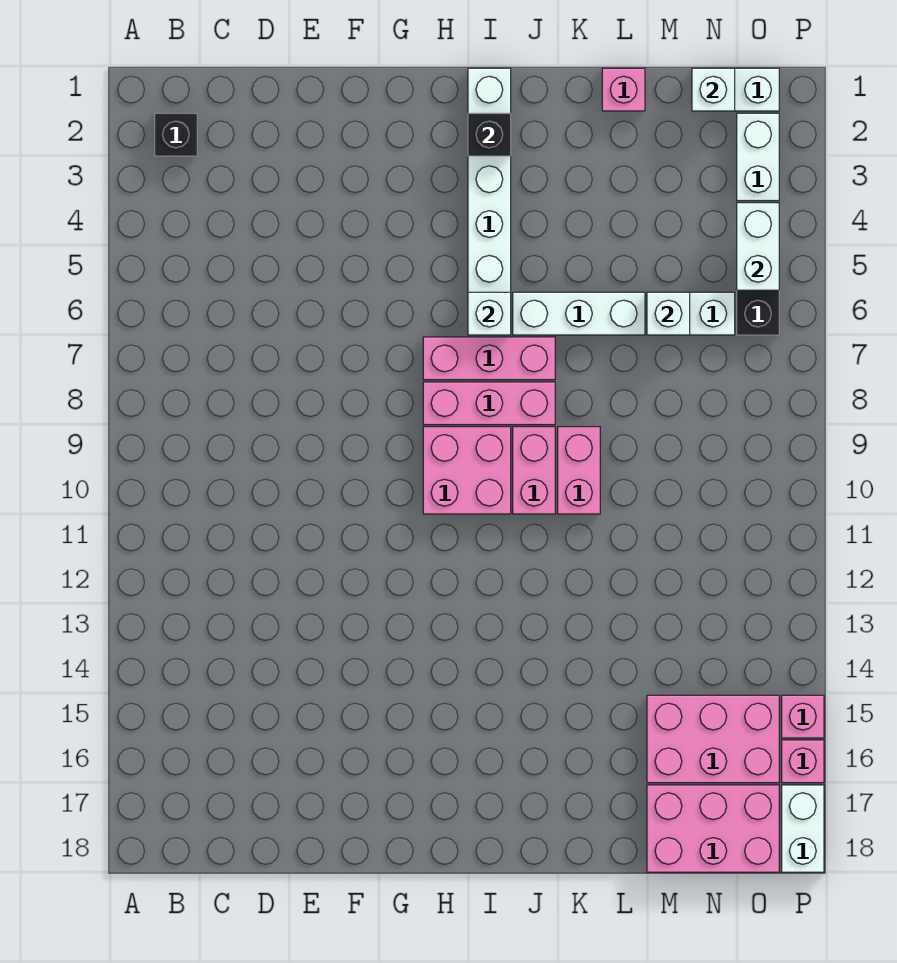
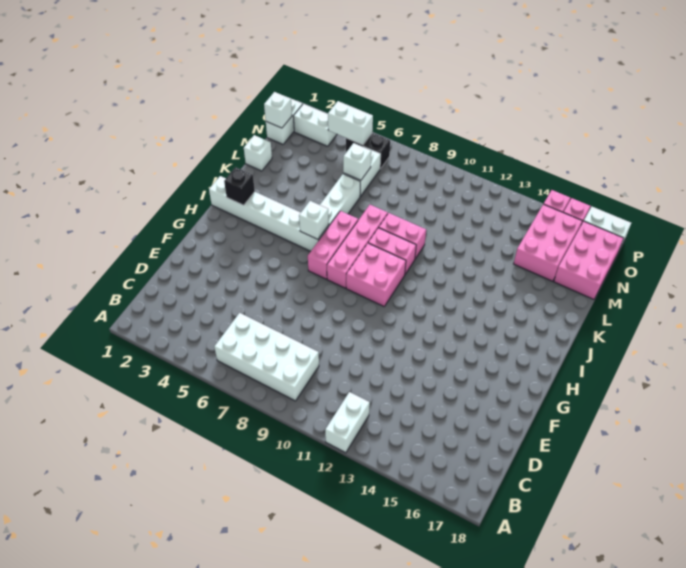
none -> white brick A12:B12 level 1
black brick B2 level 1 -> none
none -> white brick B6:C9 level 1
pink brick H8:J8 level 1 -> pink brick H8:K8 level 1
pink brick L1 level 1 -> white brick L1 level 1

